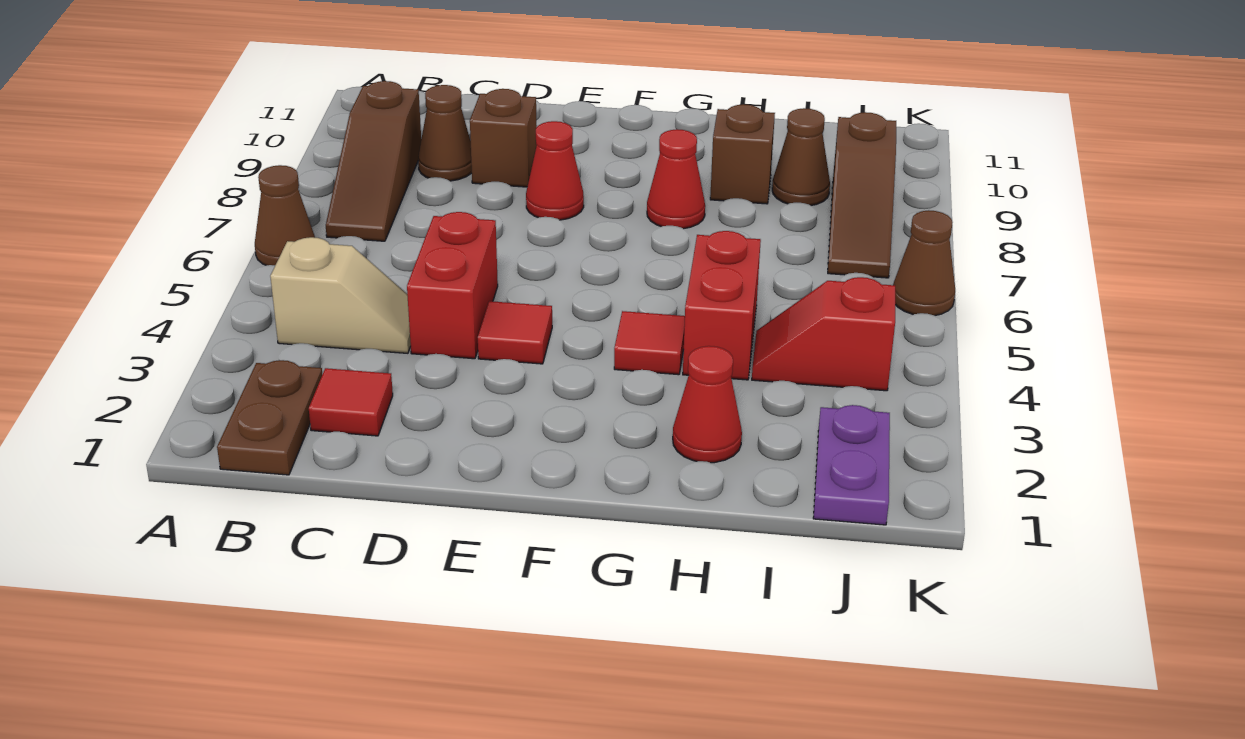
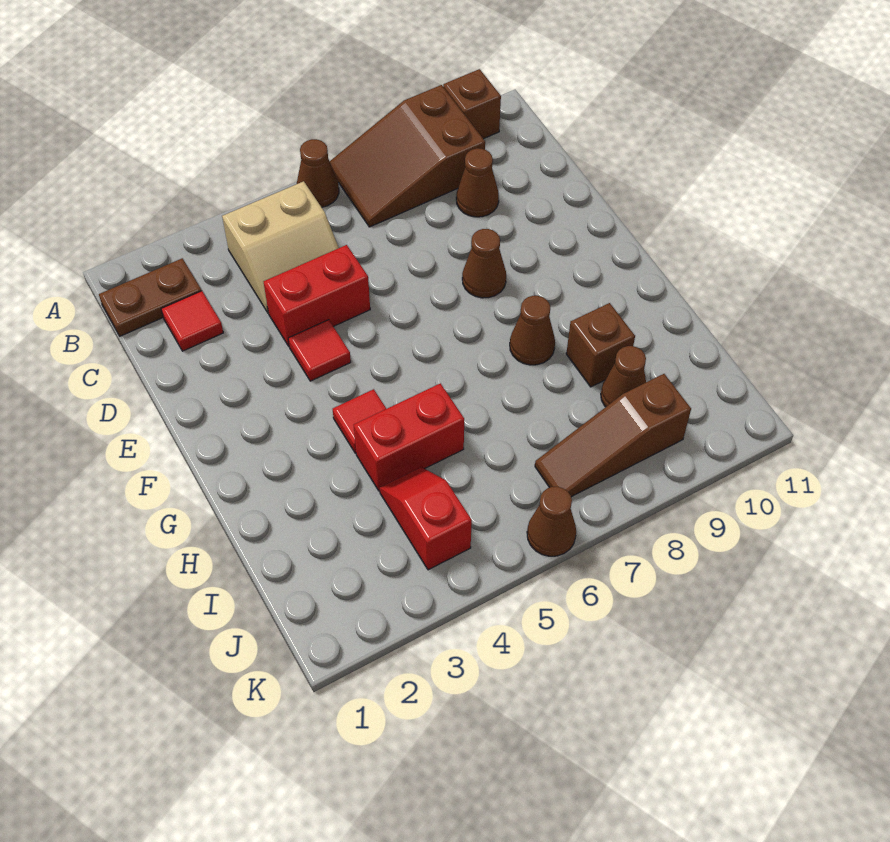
tan slope B4:C4 level 1 top B -> tan slope B4:C5 level 1 top B
brown slope B7:B9 level 1 top 9 -> brown slope A7:B9 level 1 top 9
brown brick D9 level 1 -> brown brick A10 level 1
red cone E8 level 1 -> brown cone E8 level 1
red cone G8 level 1 -> brown cone G8 level 1
red cone H2 level 1 -> none
purple plate J1:J2 level 1 -> none

